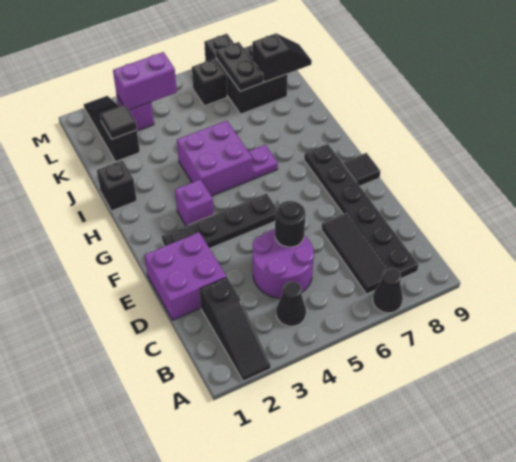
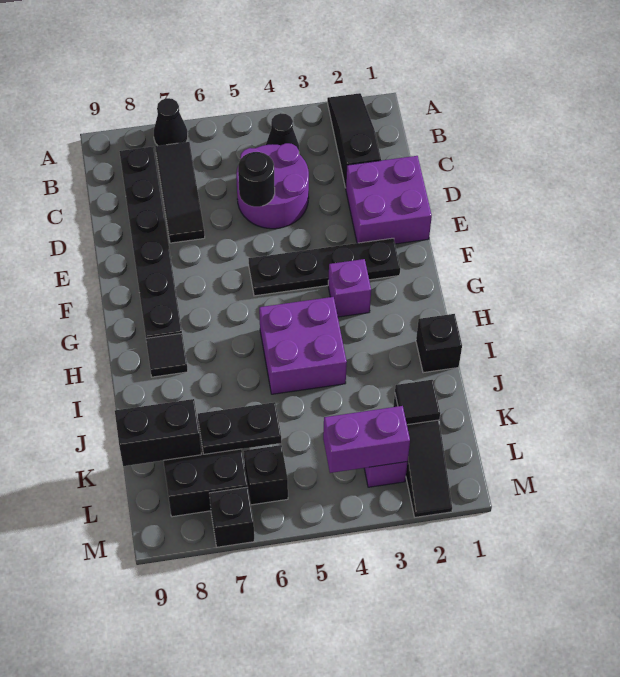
black tile F9 level 1 -> black tile H8 level 1
purple plate H6 level 1 -> none
black plate K7:L7 level 2 -> black plate K6:K7 level 2
black slope K8:K9 level 2 top 8 -> black brick K8:K9 level 2

